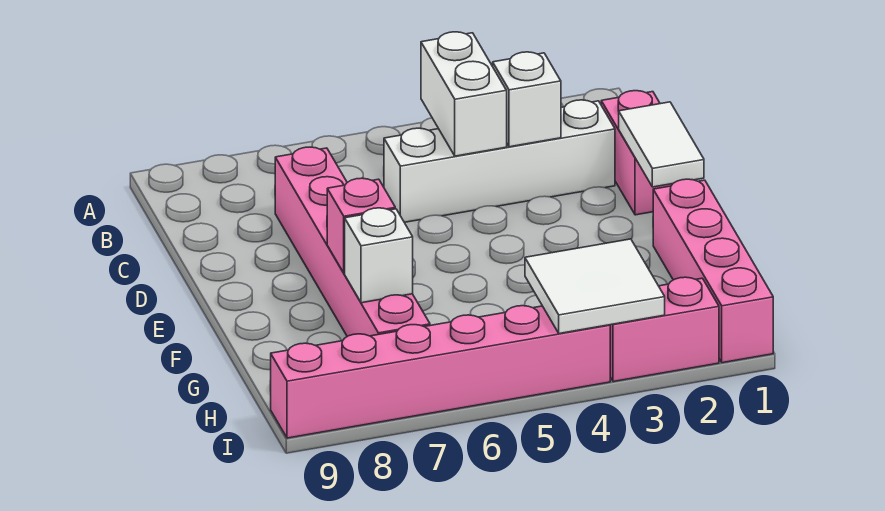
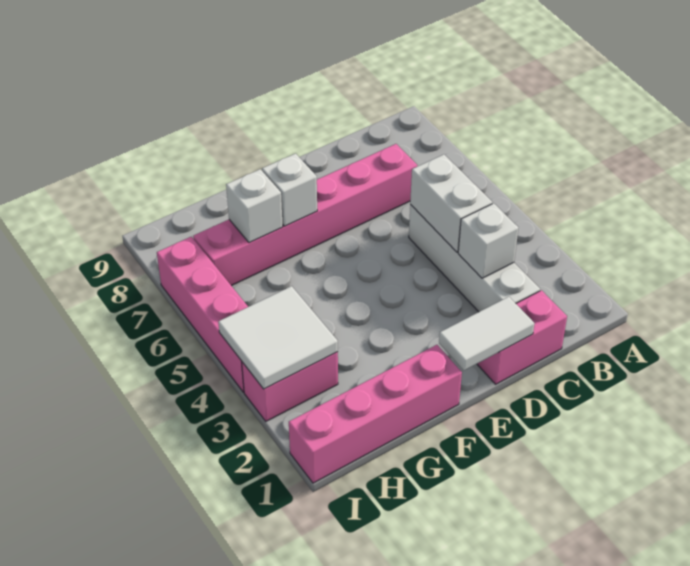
white brick B4:C4 level 2 -> white brick C4:C5 level 2
pink brick F7 level 2 -> white brick F7 level 2
pink brick I2:I3 level 1 -> pink brick H3:I3 level 1
pink brick I4:I9 level 1 -> pink brick I4:I7 level 1

